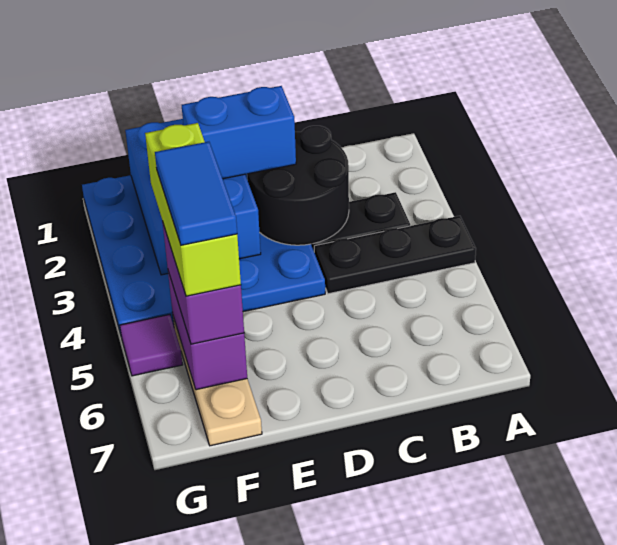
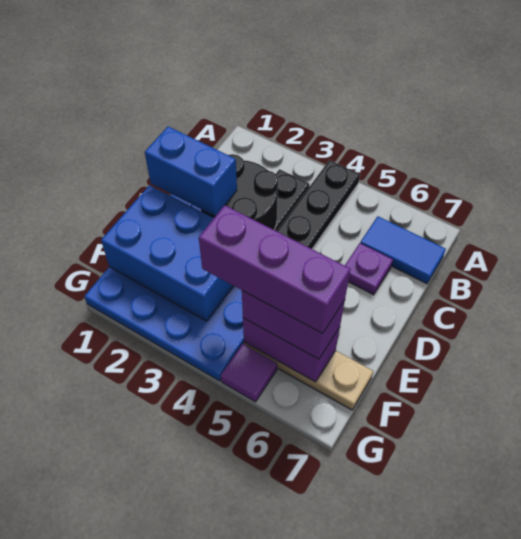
none -> purple plate C6 level 1
blue brick D2:E2 level 3 -> blue brick D1:D2 level 3
lime brick F4:F6 level 4 -> purple brick F4:F6 level 4
blue tile F5:F6 level 5 -> blue tile B6:B7 level 1

